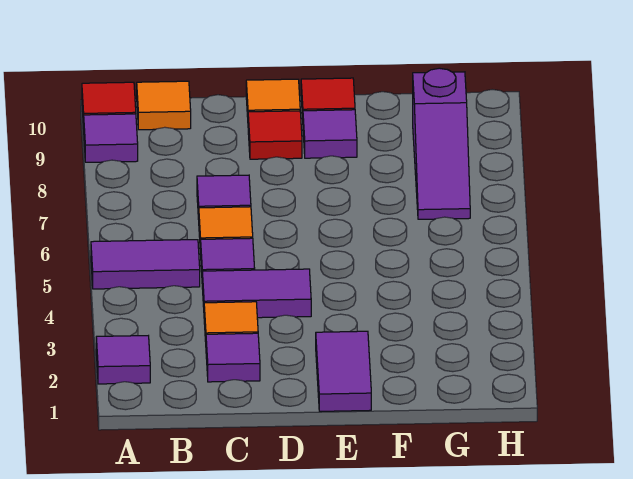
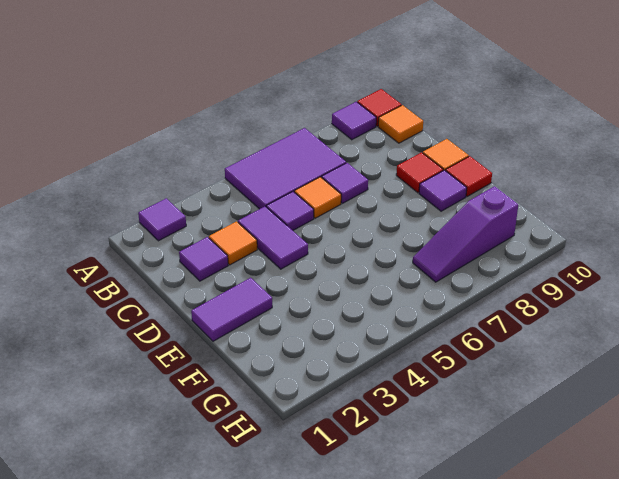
purple tile A5:B5 level 1 -> purple tile A5:B7 level 1

